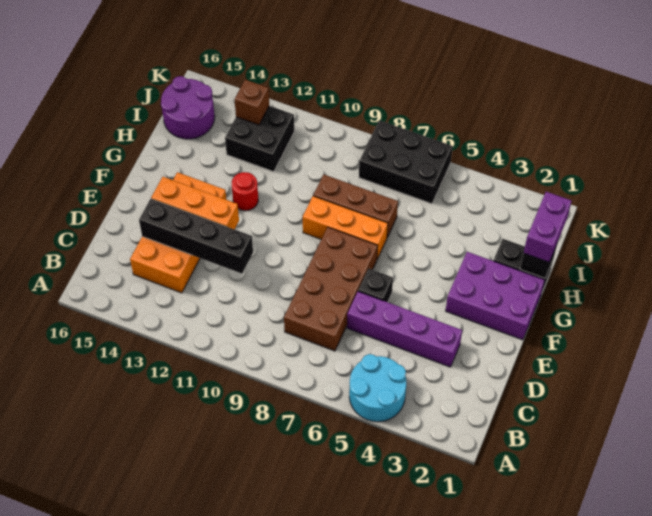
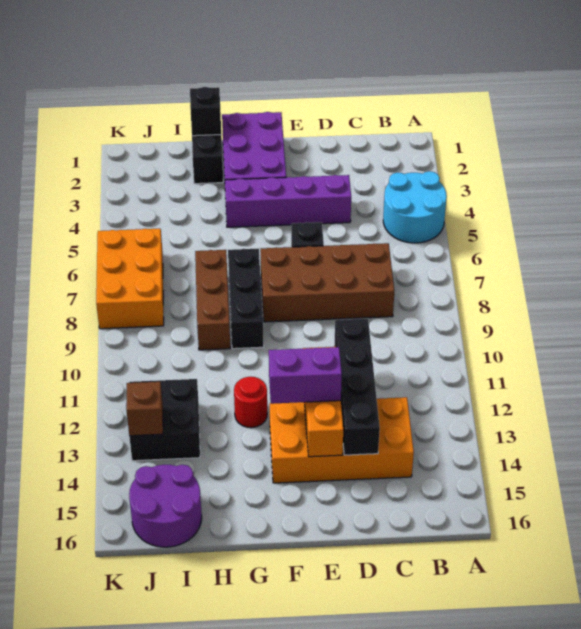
purple brick D3:D6 level 1 -> purple brick D4:G4 level 1
orange brick G7:G9 level 1 -> black brick G7:G9 level 1
purple brick H1:I1 level 3 -> purple brick E13:F13 level 3
black brick J6:K8 level 1 -> orange brick J6:K8 level 1

